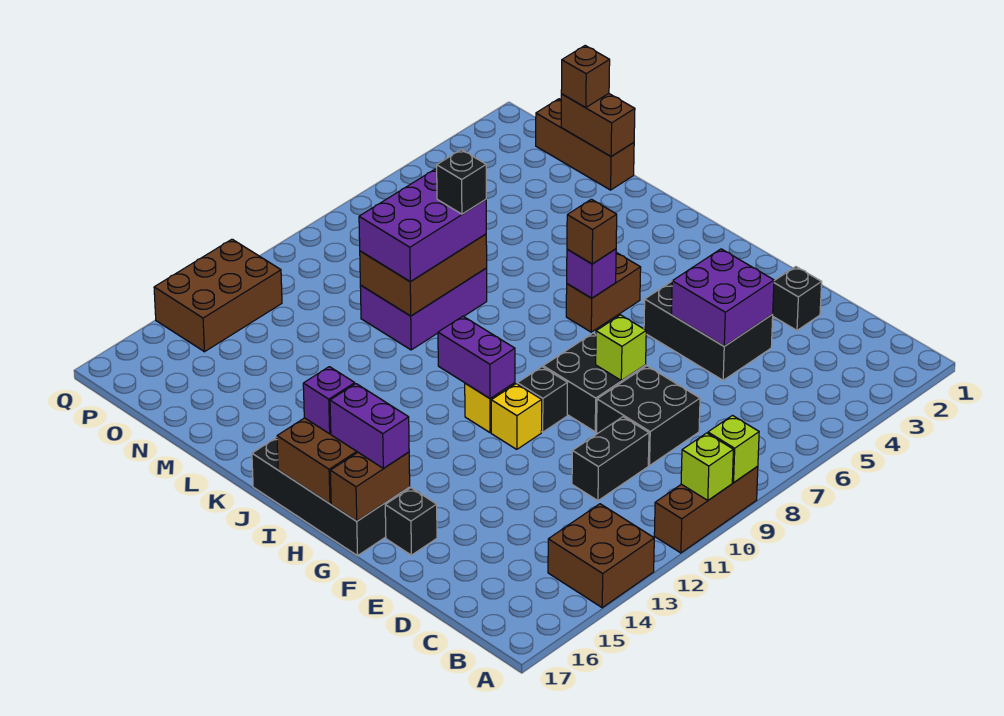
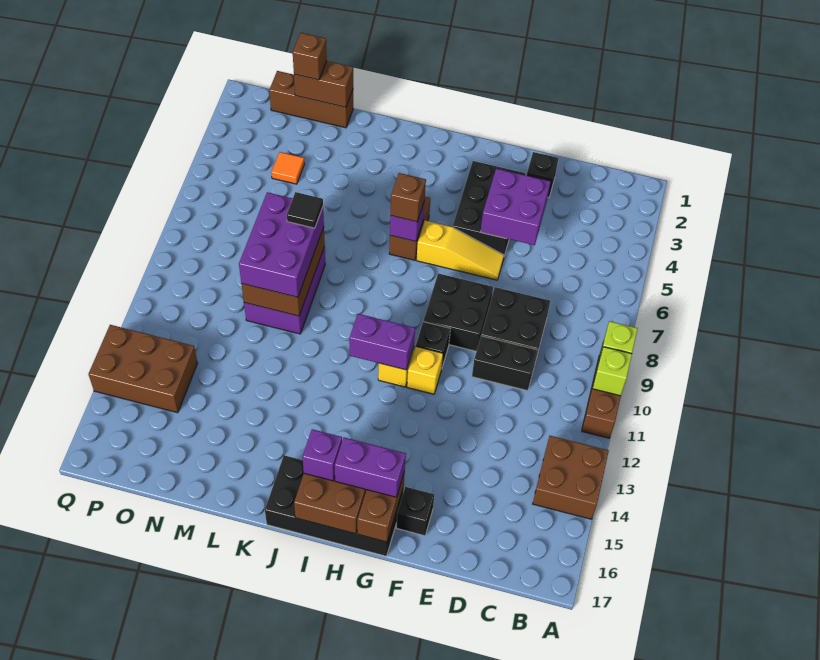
black brick D10:D11 level 1 -> black brick D10:E10 level 1
black brick E4:G5 level 1 -> black brick F3:G5 level 1
none -> yellow slope F6:H6 level 1 top H
lime brick F8 level 2 -> none
black brick L8 level 4 -> black tile L8 level 4
none -> orange tile N4 level 1
brown brick P12:Q14 level 1 -> brown brick O13:Q14 level 1

